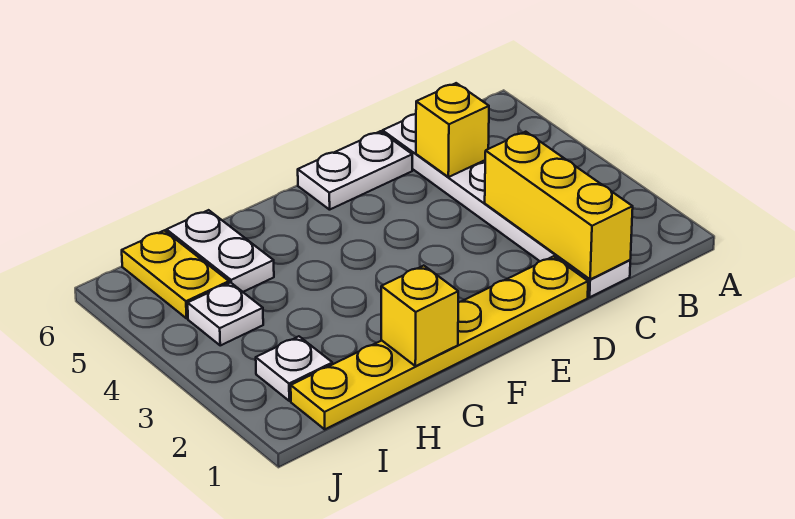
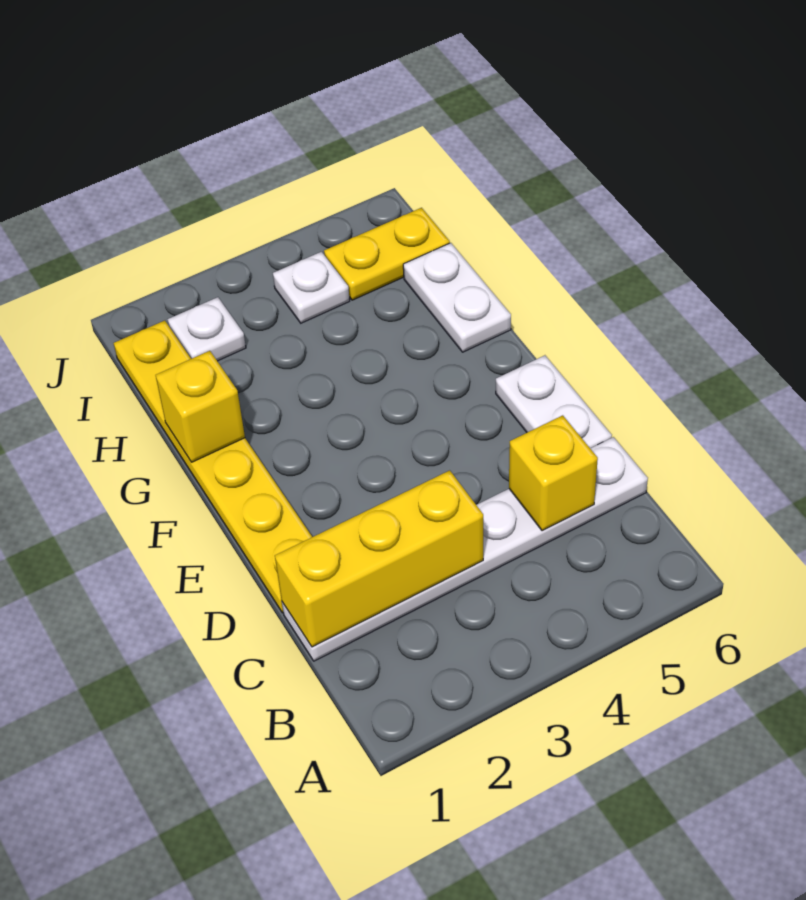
white plate H5:H6 level 1 -> white plate G6:H6 level 1

